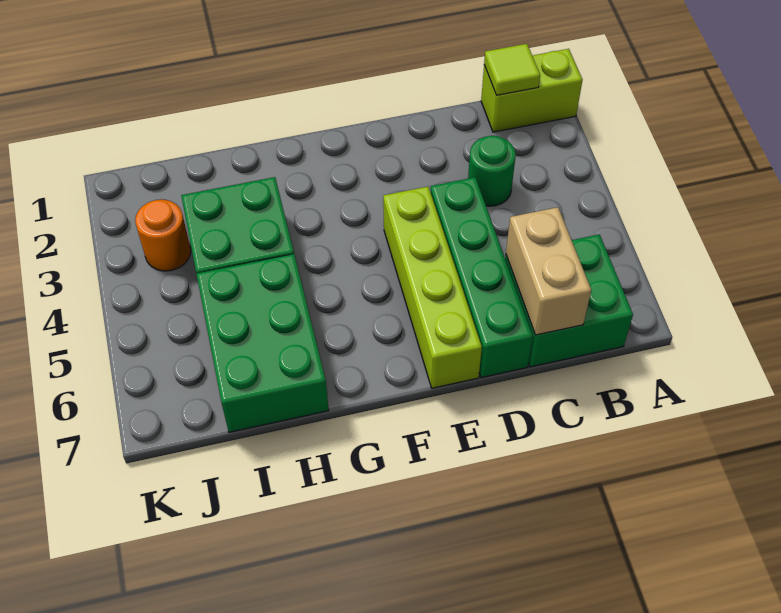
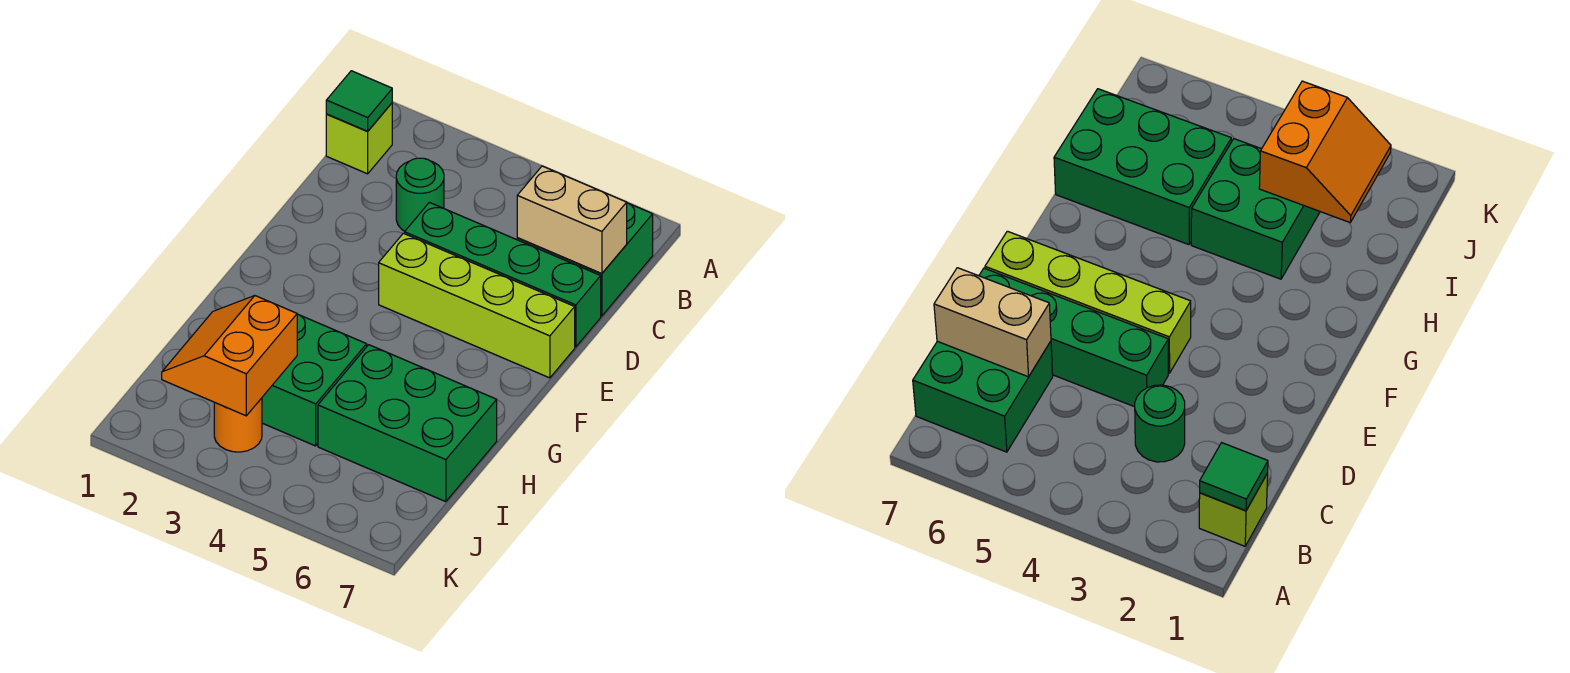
lime brick A1:B1 level 1 -> lime brick B1 level 1
lime tile B1 level 2 -> green tile B1 level 2
none -> orange slope I2:J3 level 2 top 3

